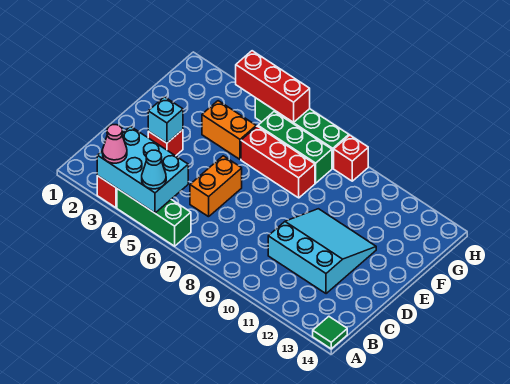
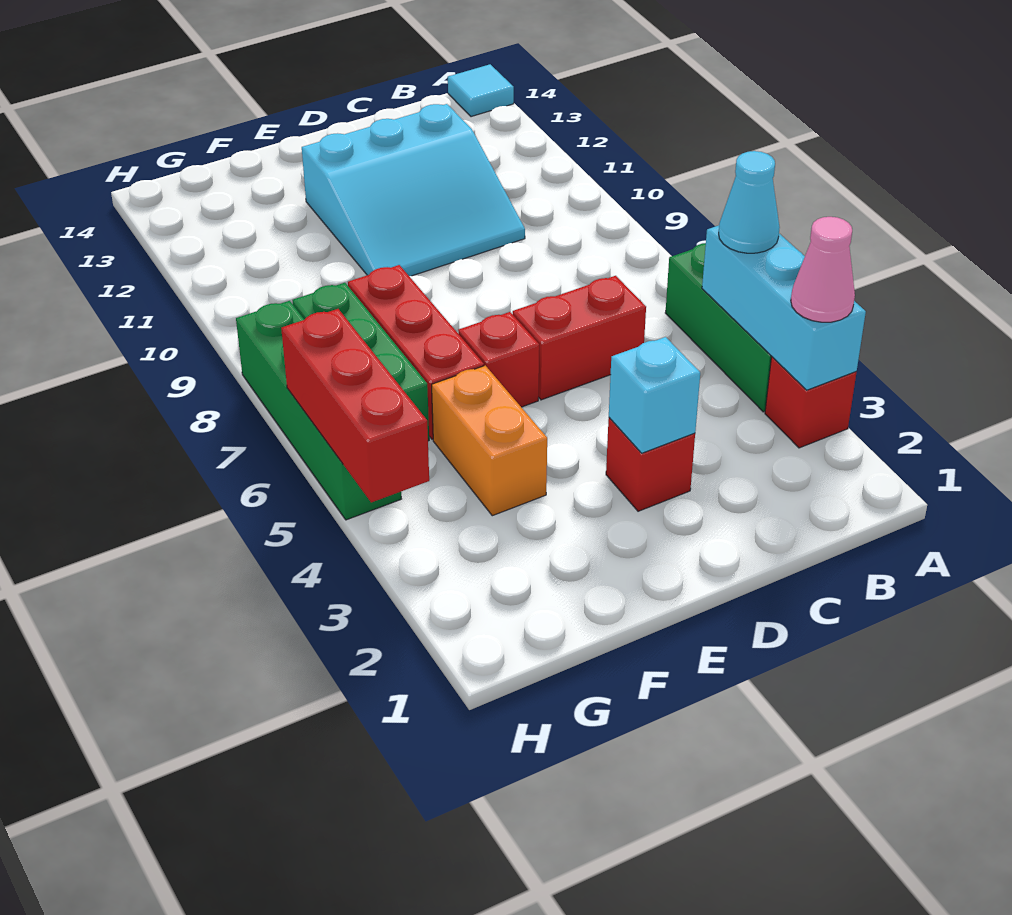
cyan brick A3:B5 level 2 -> cyan brick A3:A5 level 2
green tile A14 level 1 -> cyan tile A14 level 1
orange brick C6:D6 level 1 -> red brick C6:D6 level 1
cyan slope C10:E12 level 1 top C -> cyan slope C10:E12 level 1 top 12
red brick H9 level 1 -> red brick E6 level 1

